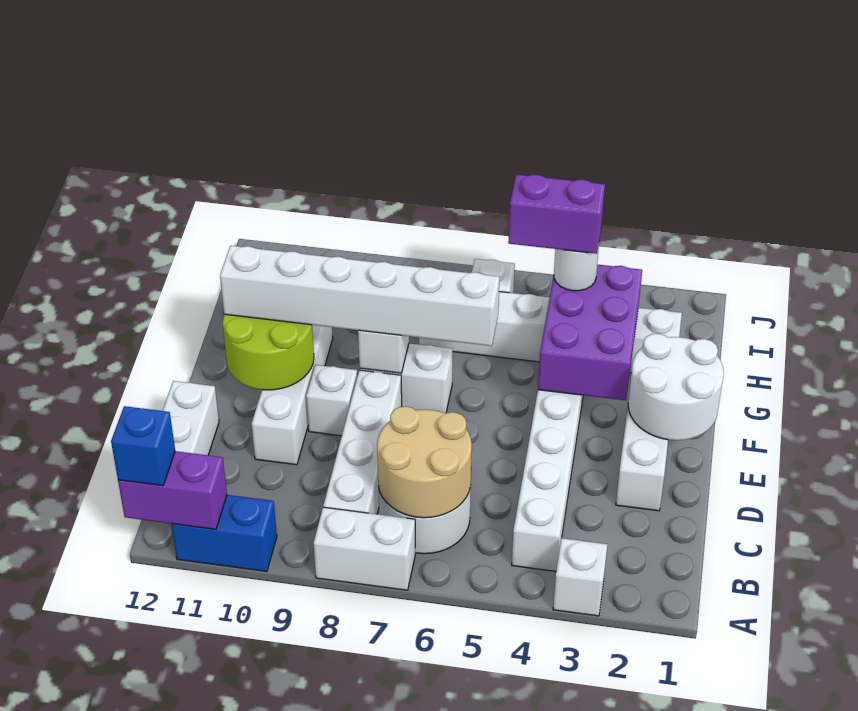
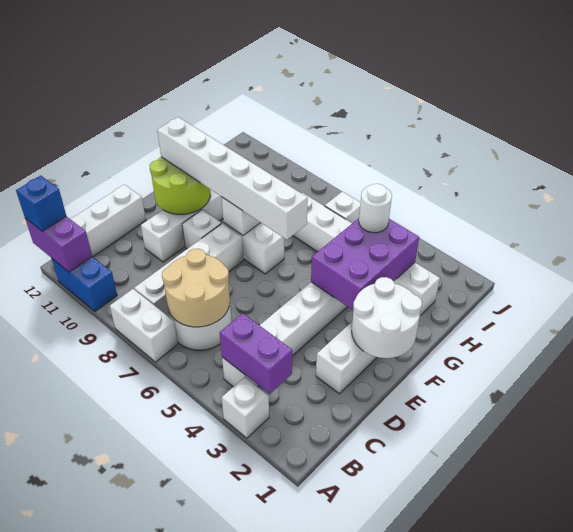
purple brick H4:H5 level 4 -> purple brick B3:B4 level 2

